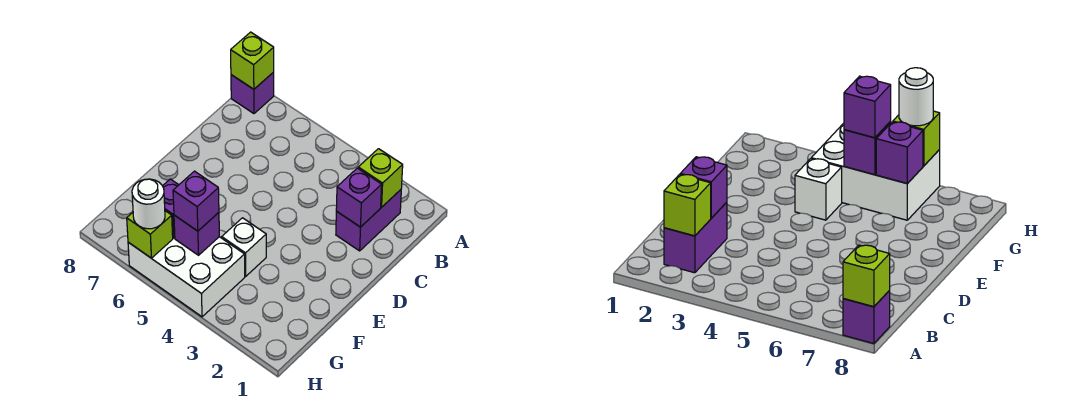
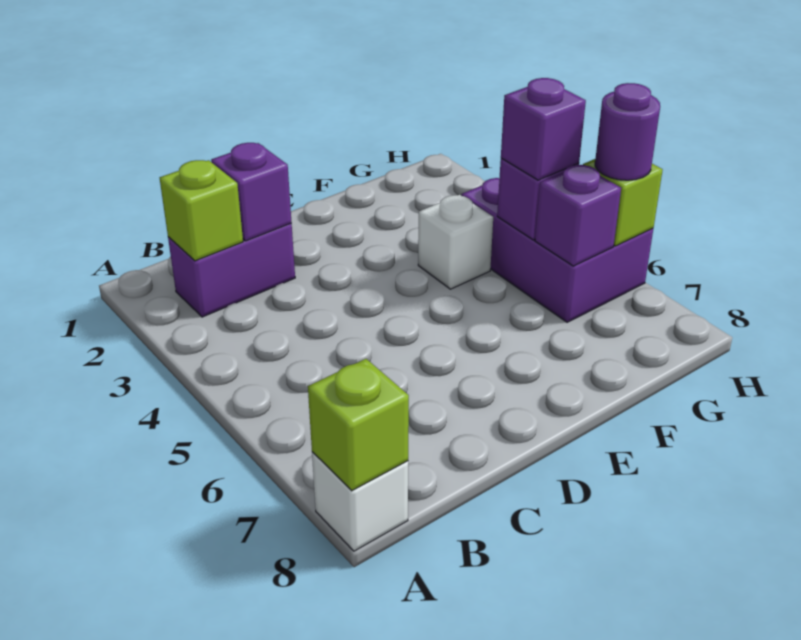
purple brick A8 level 1 -> white brick A8 level 1
white brick G4:H6 level 1 -> purple brick G4:H6 level 1
white round brick H6 level 3 -> purple round brick H6 level 3

